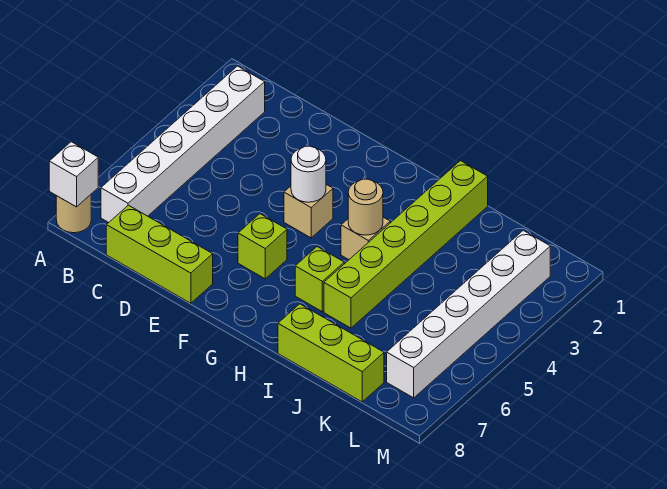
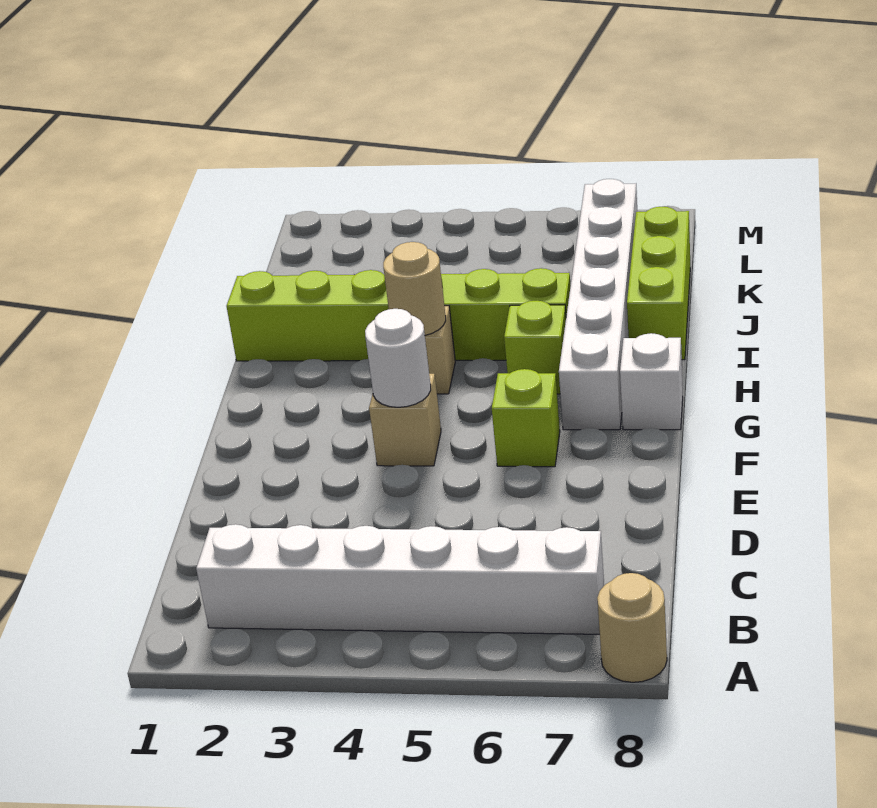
white brick A8 level 2 -> white brick G8 level 1
lime brick C8:E8 level 1 -> none
white brick L2:L7 level 1 -> white brick G7:L7 level 1

